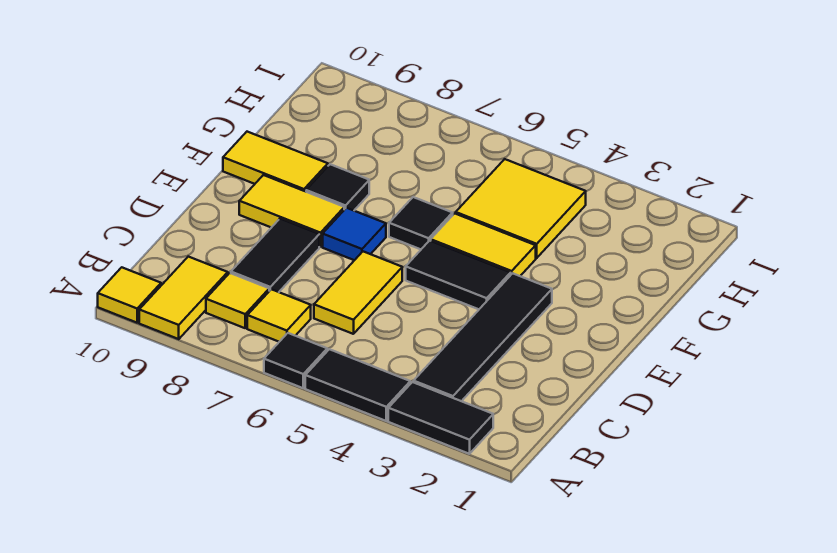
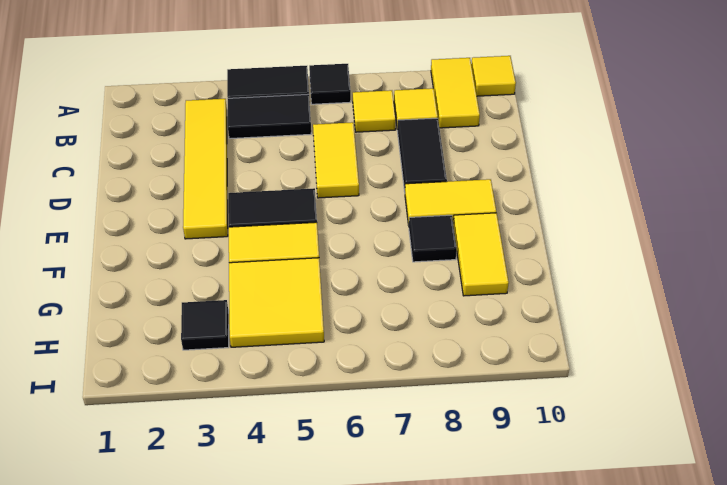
black tile A2:A3 level 1 -> black tile B4:B5 level 1
black tile B3:E3 level 1 -> yellow tile B3:E3 level 1
blue tile E7 level 1 -> none
black tile F6 level 1 -> black tile H3 level 1
yellow tile F9:F10 level 1 -> yellow tile F9:G9 level 1

